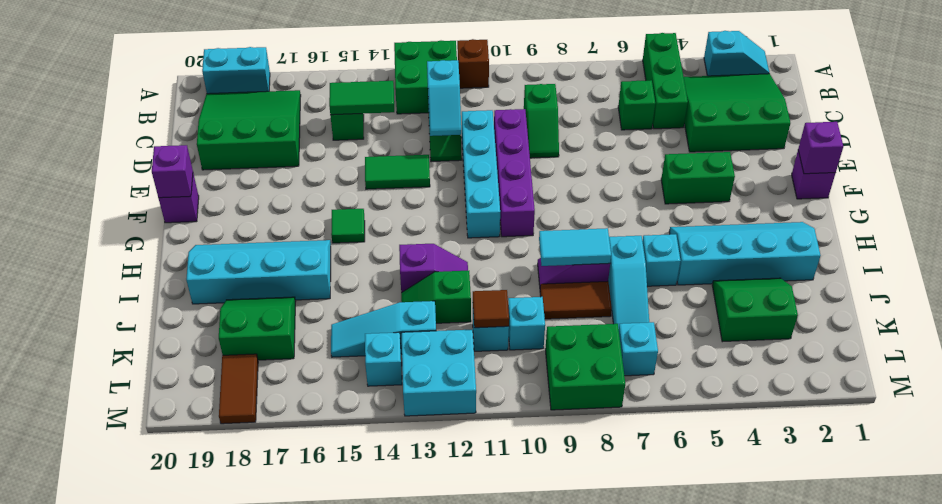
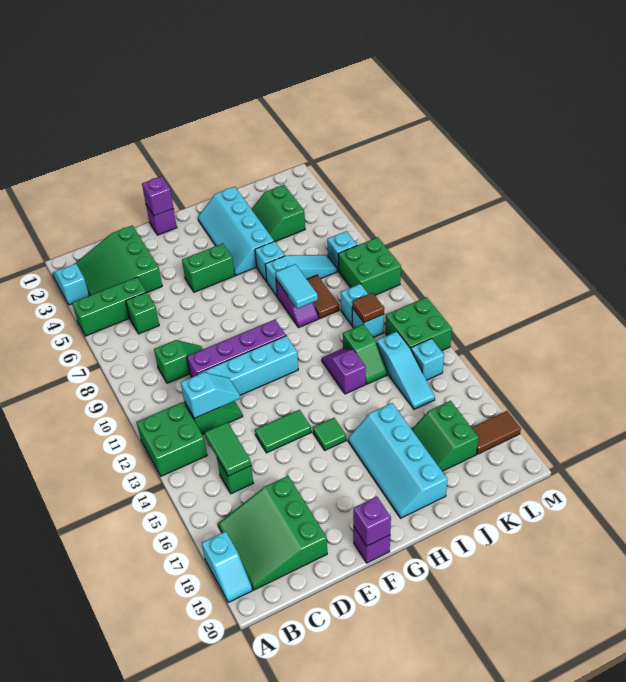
brown brick A11 level 1 -> none
cyan brick A18:A19 level 1 -> cyan slope A18:A19 level 1 top 18
green tile E13:E14 level 1 -> green tile E14:F14 level 1
green brick F4:F5 level 1 -> green brick F5:G5 level 1
cyan brick L12:M13 level 1 -> green brick L12:M13 level 1

